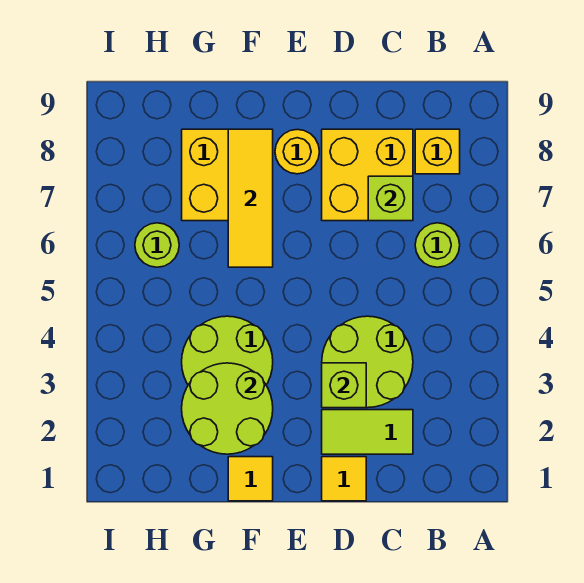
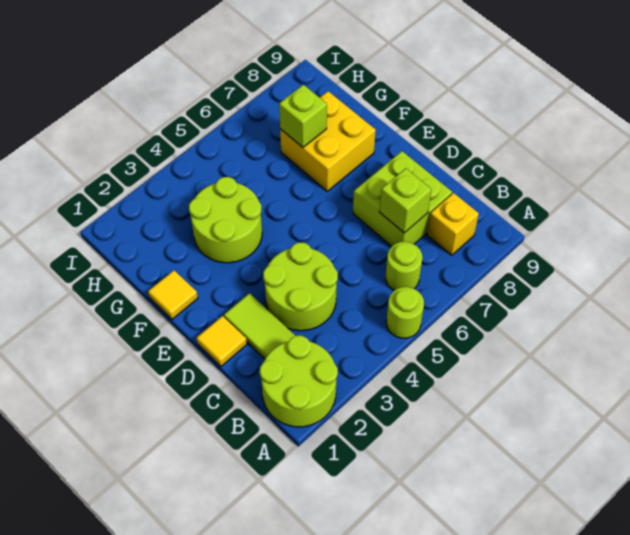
yellow brick C7:D8 level 1 -> lime brick C7:D8 level 1
lime brick D3 level 2 -> lime brick G7 level 2
yellow round brick E8 level 1 -> none
lime round brick F2:G3 level 2 -> lime round brick A1:B2 level 1
yellow tile F6:F8 level 2 -> none
lime round brick H6 level 1 -> lime round brick A5 level 1

